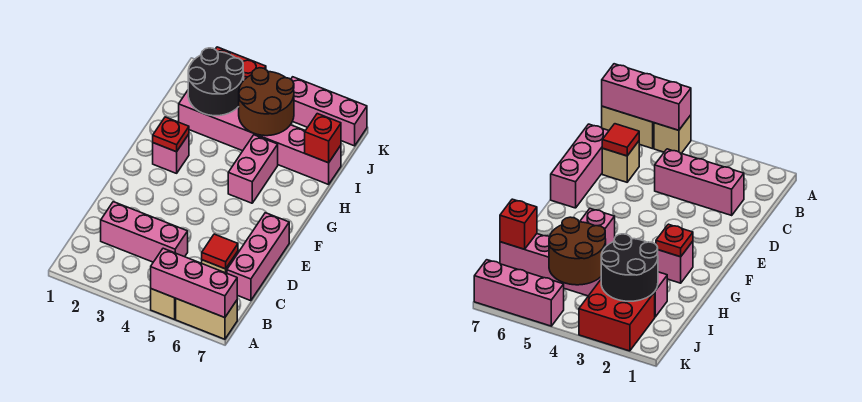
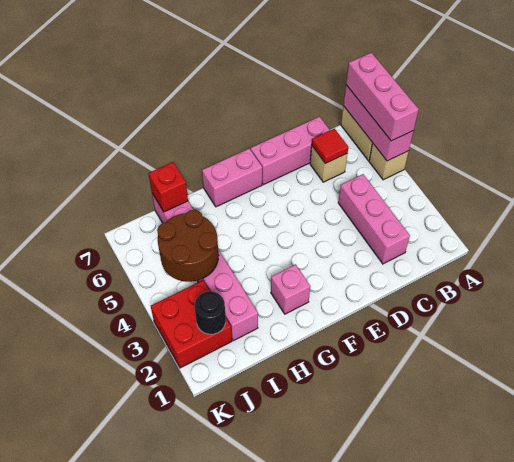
red plate G2 level 2 -> none
pink brick G5:H5 level 1 -> pink brick F7:G7 level 1
black round brick I2:J3 level 2 -> black round brick J2 level 2
pink brick K5:K7 level 1 -> pink brick A5:A7 level 3

